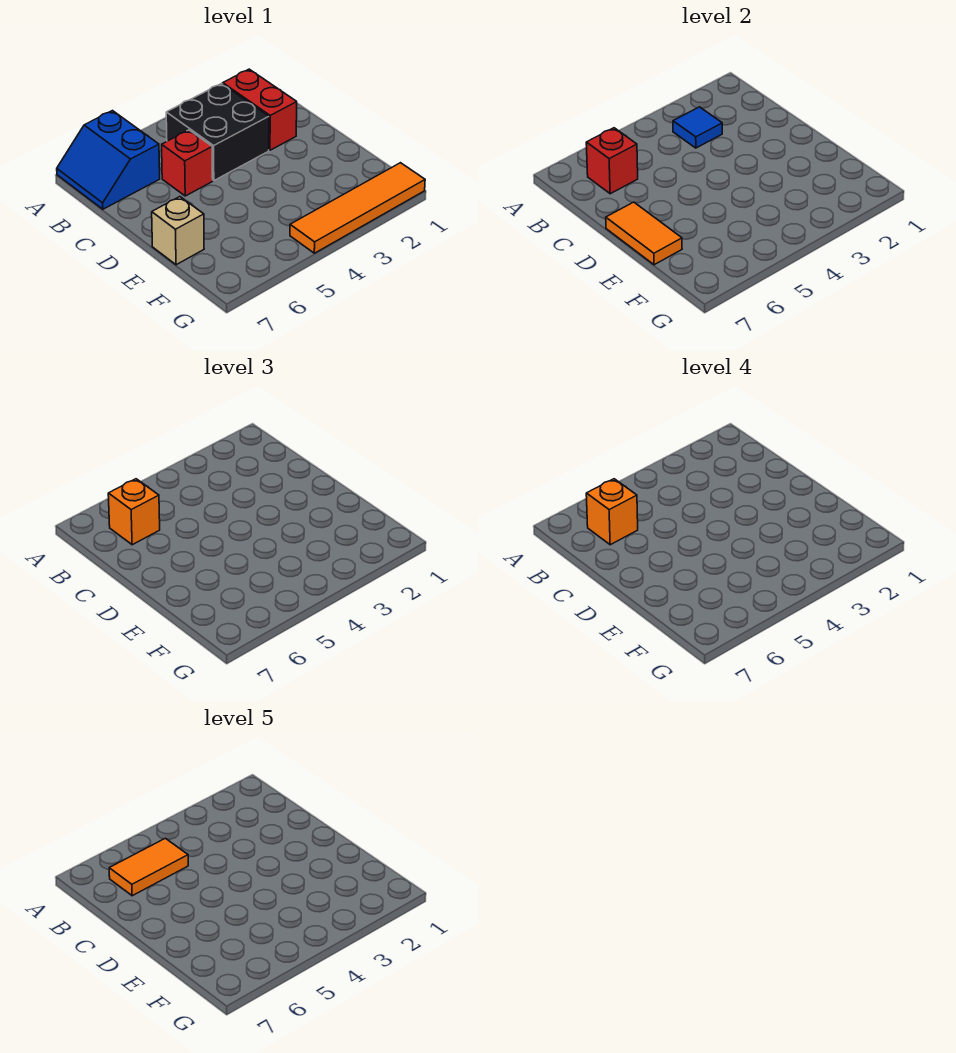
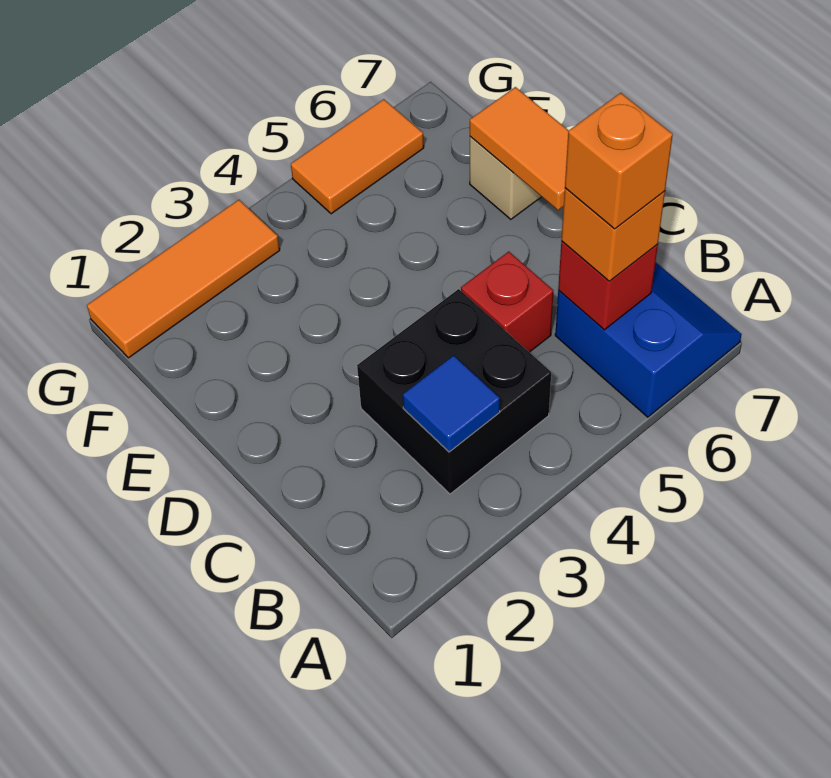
red brick B2:C2 level 1 -> none
orange tile B5:B6 level 5 -> orange tile G5:G6 level 1
orange tile G1:G4 level 1 -> orange tile G1:G3 level 1

